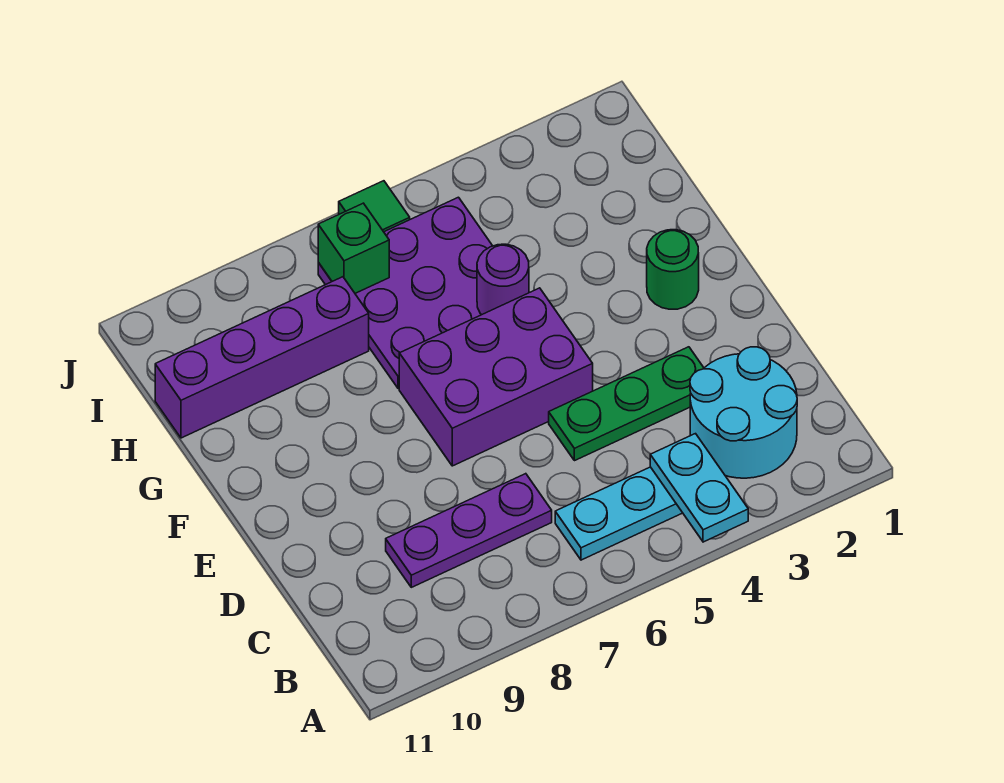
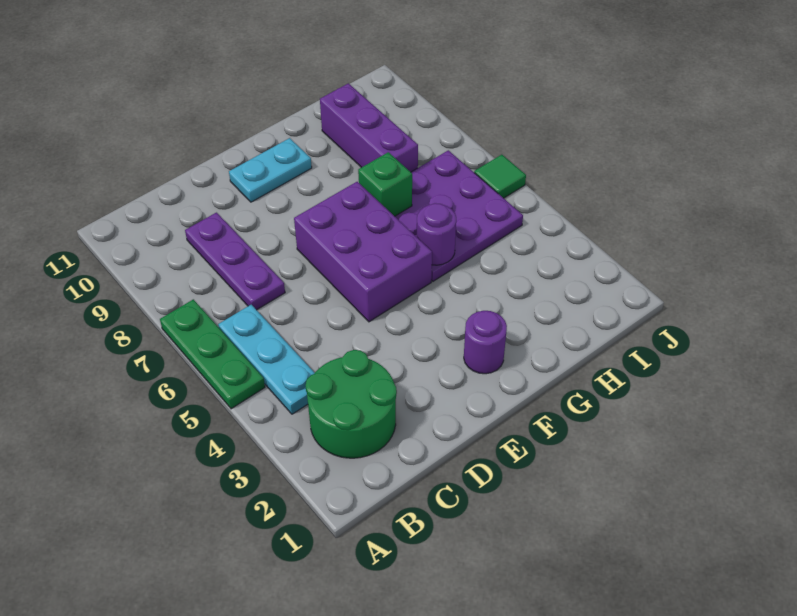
cyan plate A4:B4 level 2 -> cyan plate E10:F10 level 1
cyan round brick B2:C3 level 1 -> green round brick B2:C3 level 1
green plate D3:D5 level 1 -> green plate A5:A7 level 1
green round brick F2 level 1 -> purple round brick F2 level 1
purple brick H8:H11 level 1 -> purple brick H8:H10 level 1
green brick I7 level 2 -> green brick G7 level 2

